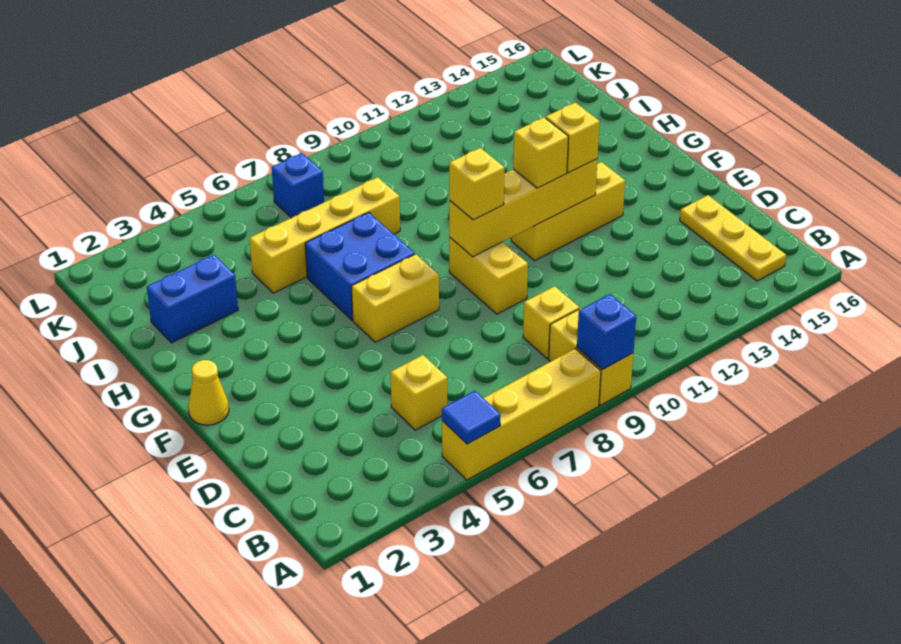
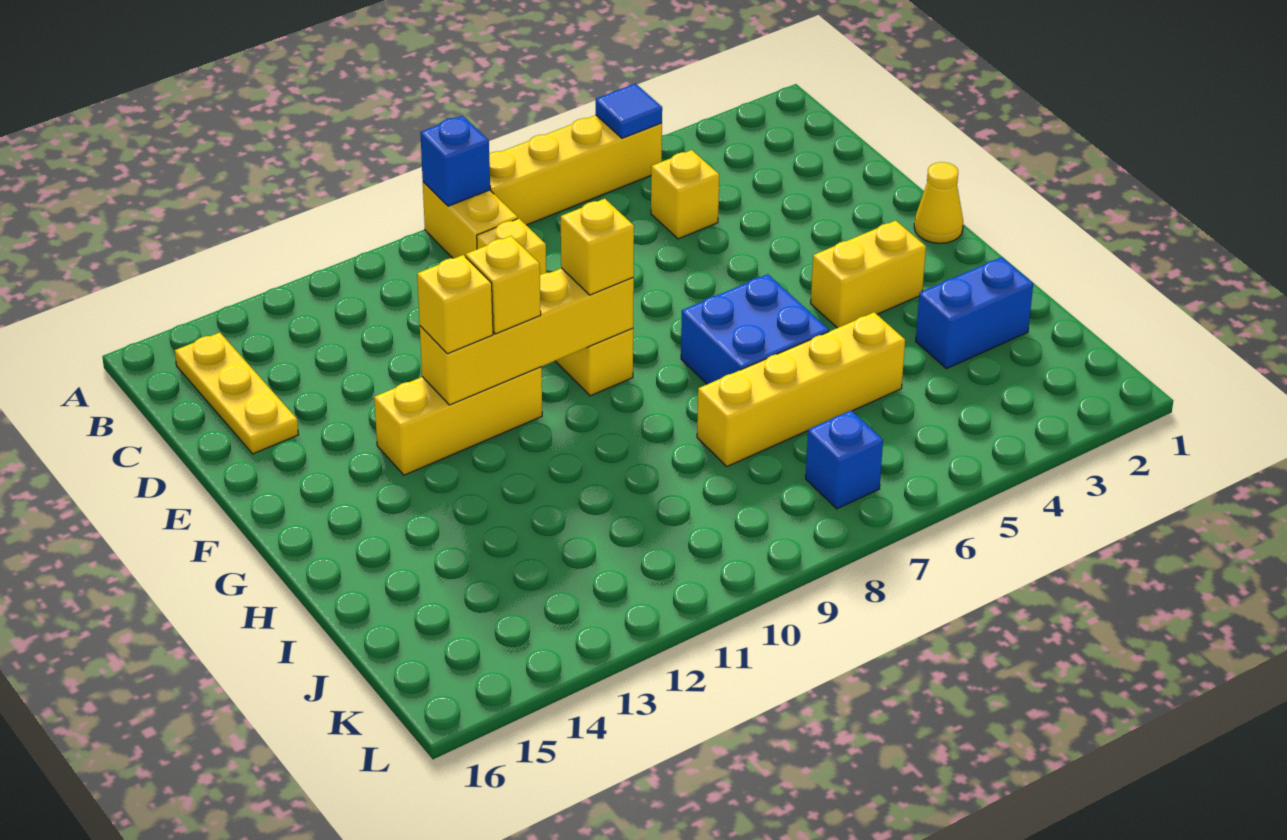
yellow brick F6:F7 level 1 -> yellow brick G3:G4 level 1

